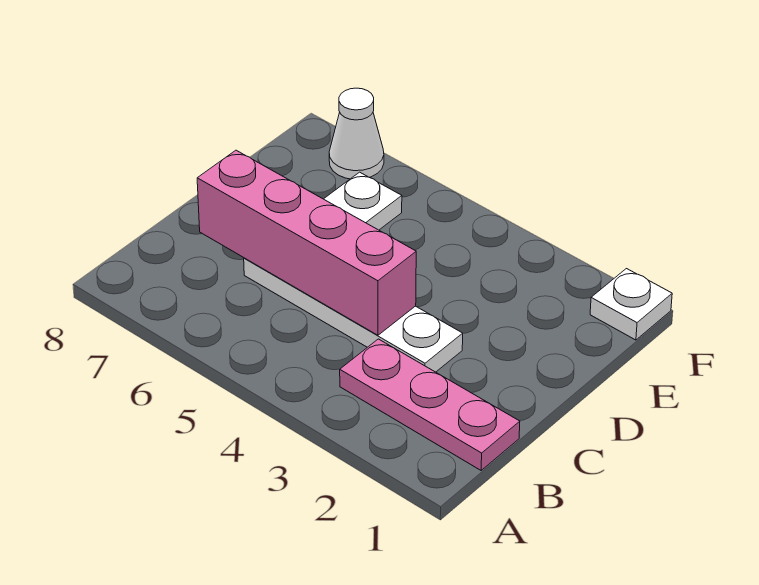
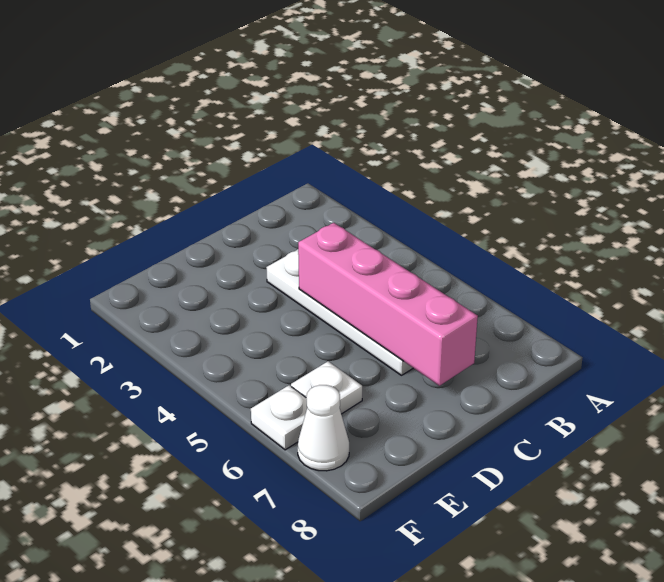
pink plate B1:B3 level 1 -> none
white plate F1 level 1 -> white plate F6 level 1

